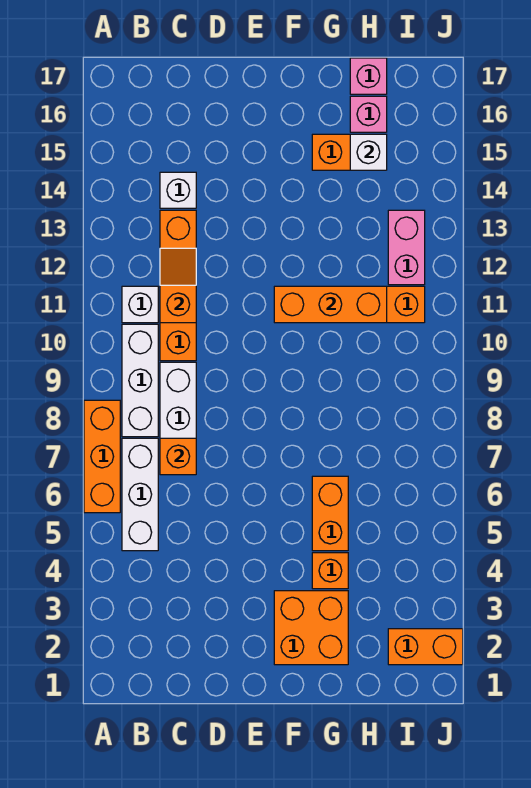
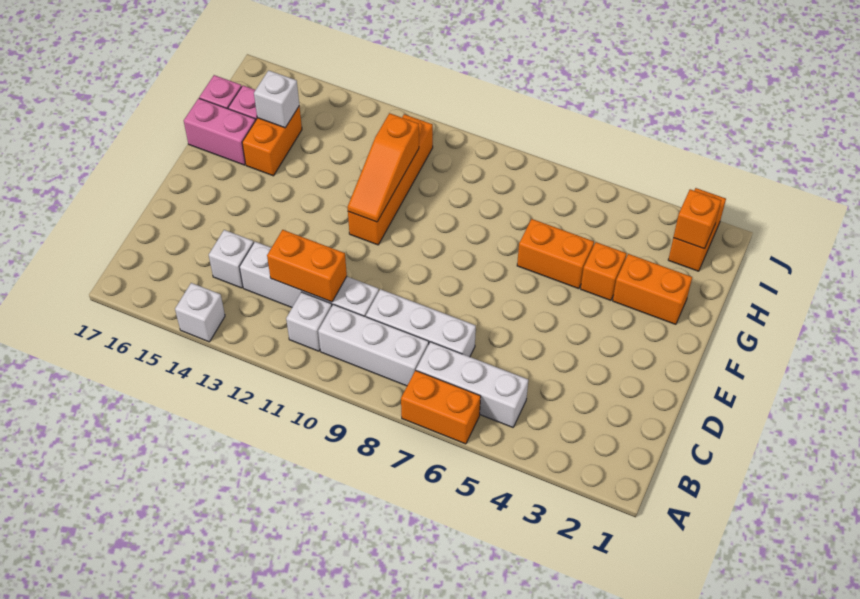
orange brick A6:A8 level 1 -> orange brick A6:A7 level 1
none -> white brick A14 level 1
orange brick C7 level 2 -> orange brick I2 level 2
orange brick C10:C13 level 1 -> white brick C10:C13 level 1
orange slope C11:C12 level 2 top 11 -> orange brick C11:C12 level 2
orange brick F2:G3 level 1 -> orange brick G2:G3 level 1
orange brick F11:H11 level 2 -> orange slope F11:H11 level 2 top H
pink brick I12:I13 level 1 -> pink brick G16:G17 level 1

